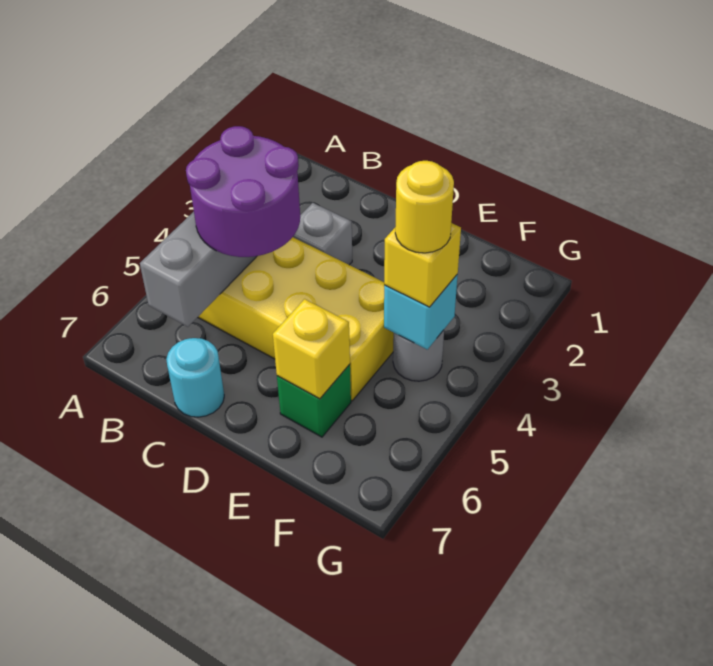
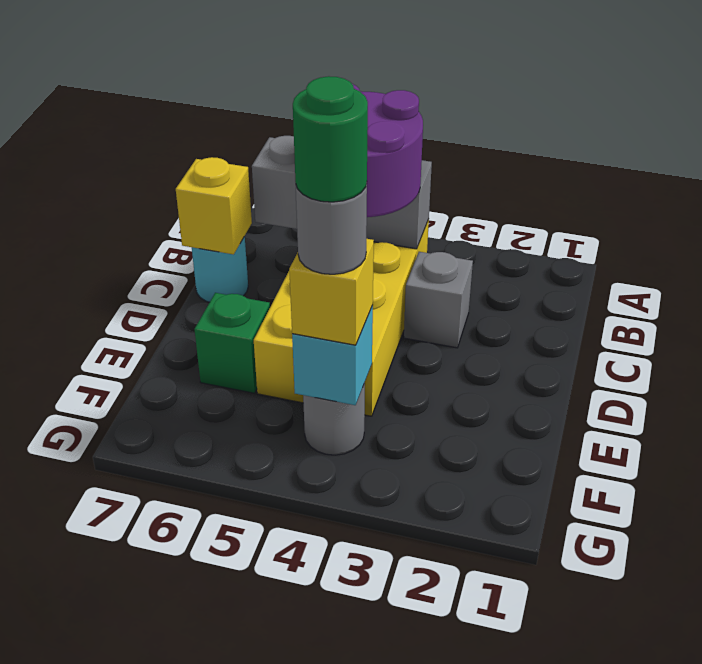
yellow brick E6 level 2 -> yellow brick C7 level 2
yellow round brick F4 level 4 -> grey round brick F4 level 4
none -> green round brick F4 level 5

